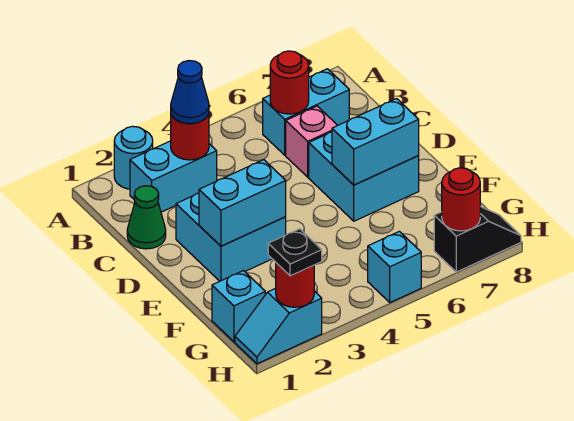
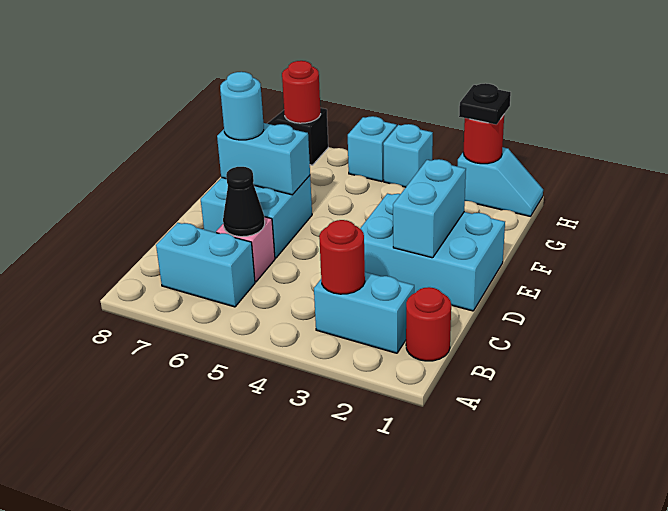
cyan round brick A2 level 1 -> cyan round brick E7 level 3
blue cone B3 level 3 -> none
red round brick B6 level 2 -> red round brick B1 level 1
green cone C1 level 1 -> none
none -> black cone C6 level 2
cyan brick D2:E3 level 1 -> cyan brick D1:E3 level 1
cyan brick E2:E3 level 2 -> cyan brick D2:E2 level 2
cyan brick G1 level 1 -> cyan brick H4 level 1

